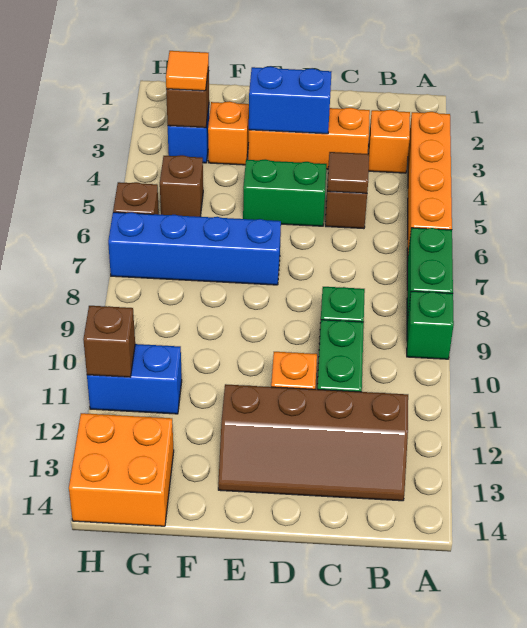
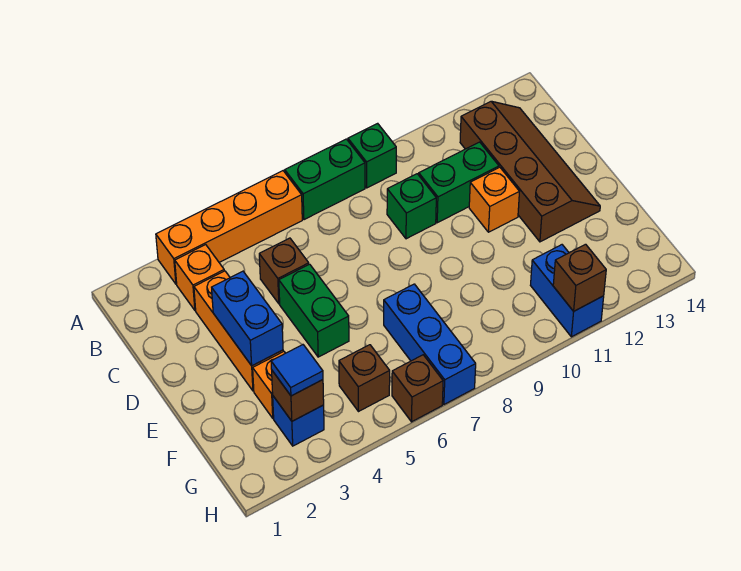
brown tile C5 level 2 -> none
blue brick E7:H7 level 1 -> blue brick F7:H7 level 1
orange tile G3 level 3 -> blue tile G3 level 3
orange brick G13:H14 level 1 -> none

